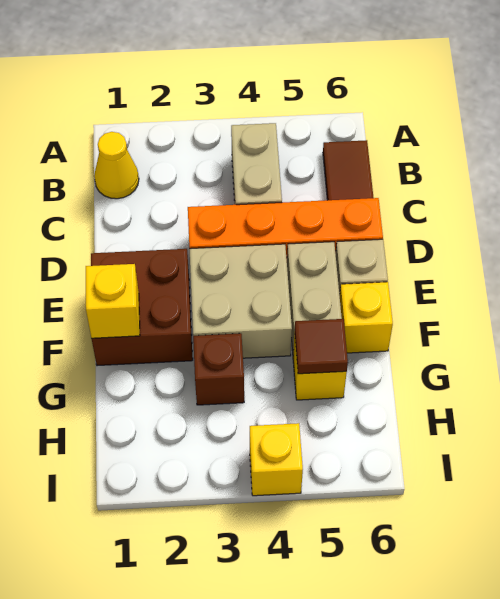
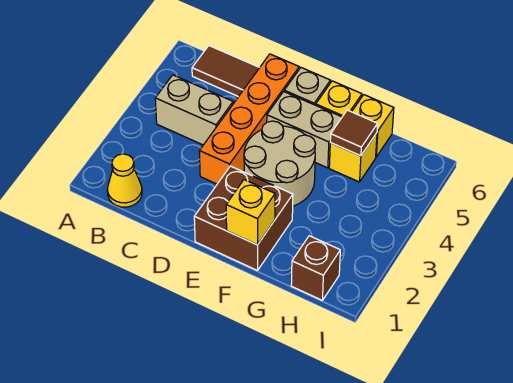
tan brick E3:F4 level 1 -> tan round brick E3:F4 level 1
brown brick G3 level 1 -> brown brick H1 level 1
yellow brick I4 level 1 -> yellow brick G6 level 1

